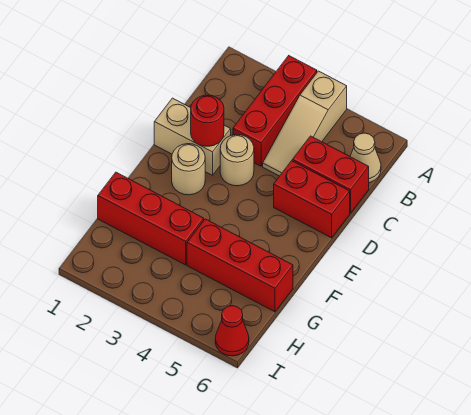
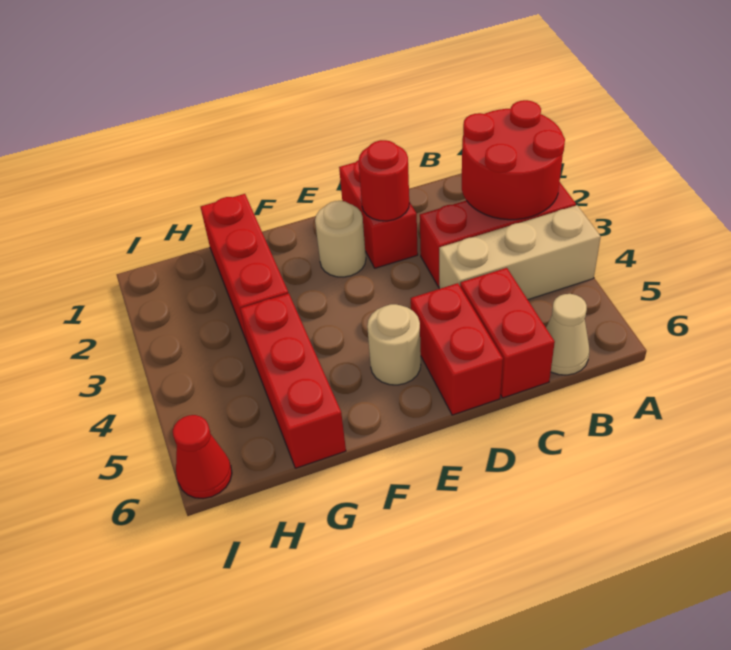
none -> red round brick A2:B3 level 2
tan slope A4:C4 level 1 top A -> tan brick A4:C4 level 1
tan brick D1:D2 level 1 -> red brick D1:D2 level 1
tan round brick D3 level 1 -> tan round brick E5 level 1

